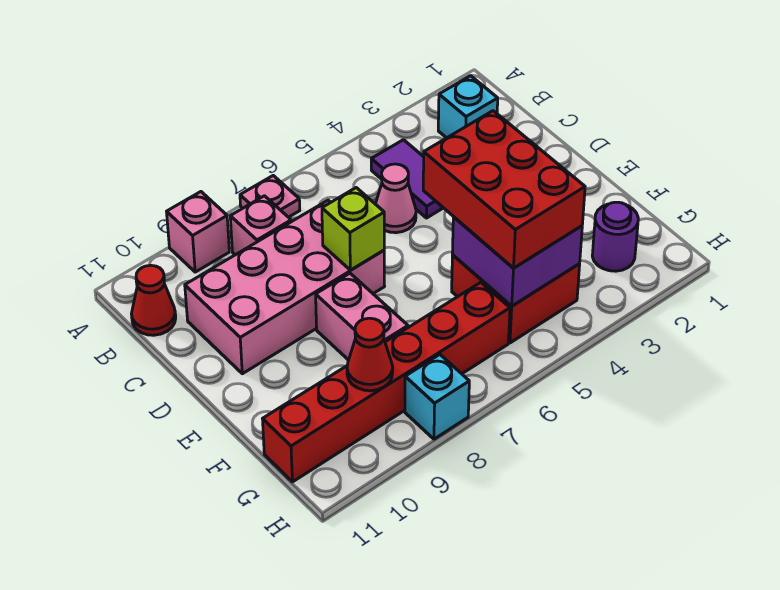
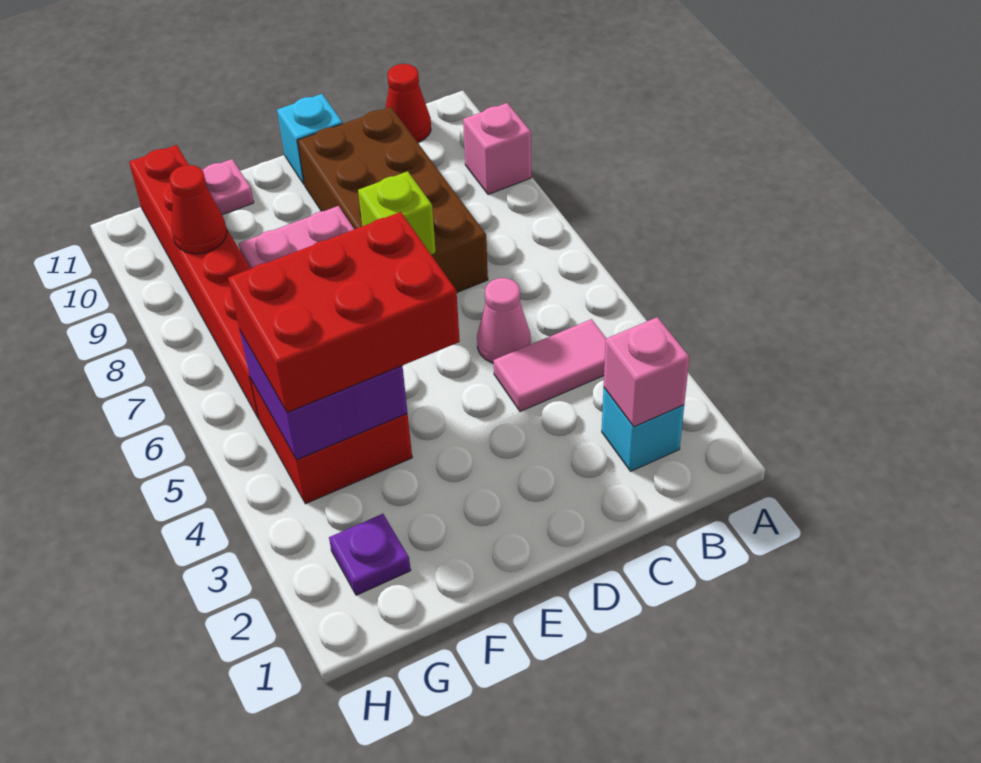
pink plate A7 level 1 -> pink plate F11 level 1
purple tile B4:C4 level 1 -> pink tile B4:C4 level 1
pink brick B8 level 1 -> pink brick B2 level 2
pink brick C7:D10 level 1 -> brown brick C7:D10 level 1
purple round brick G2 level 1 -> purple plate G2 level 1
cyan brick H8 level 1 -> cyan brick D11 level 1

